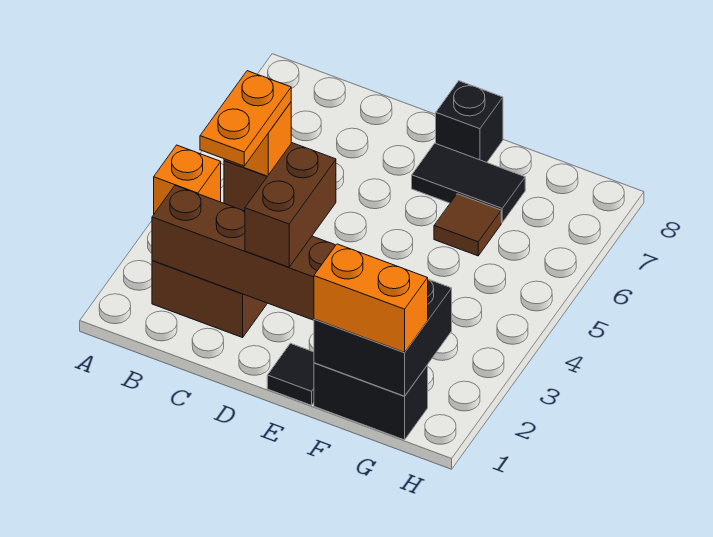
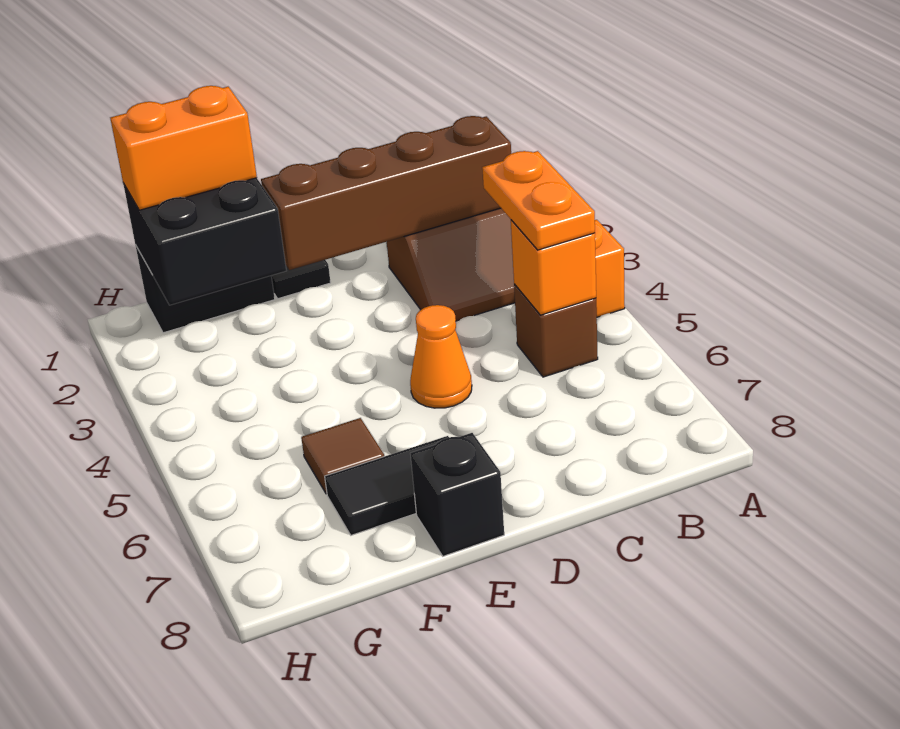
brown brick D2:D3 level 3 -> none
none -> orange cone D5 level 1

